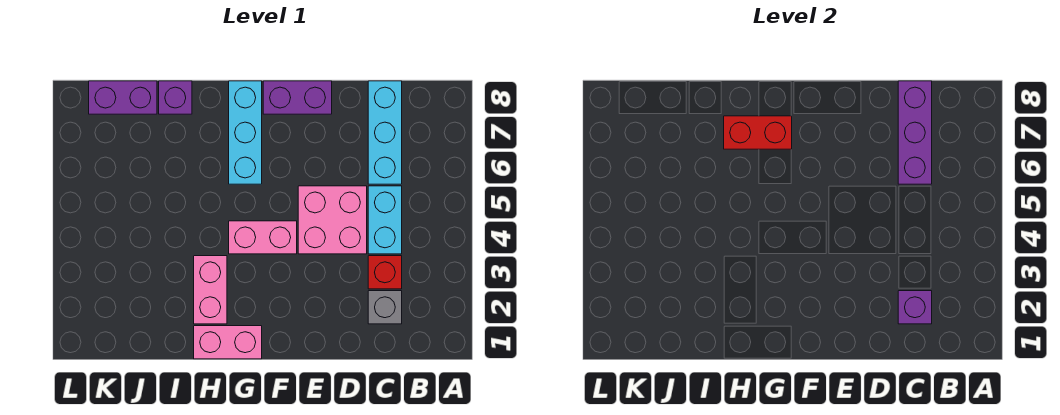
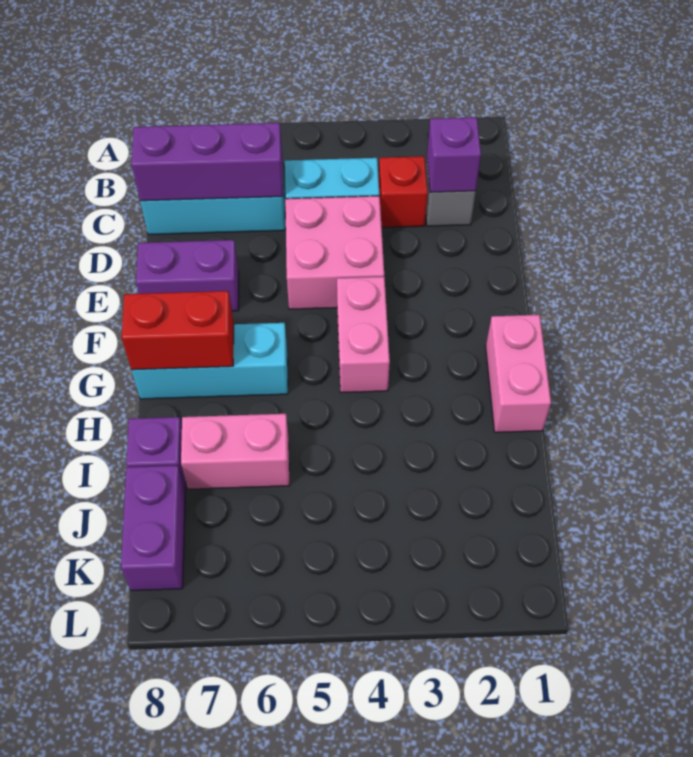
purple brick E8:F8 level 1 -> purple brick E7:E8 level 1
red brick G7:H7 level 2 -> red brick G7:G8 level 2
pink brick H2:H3 level 1 -> pink brick I6:I7 level 1

